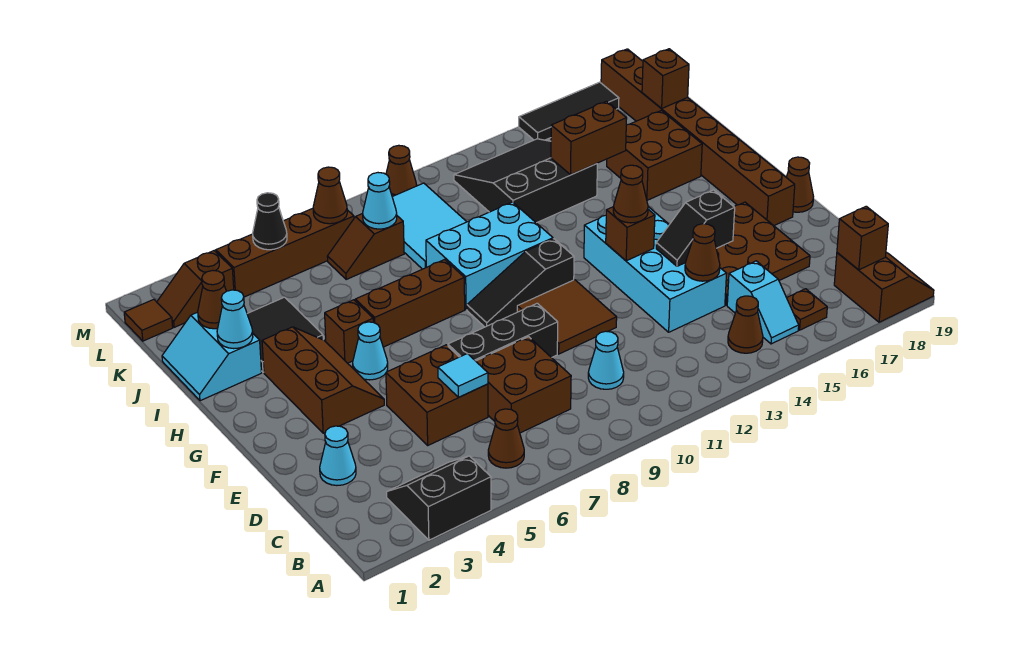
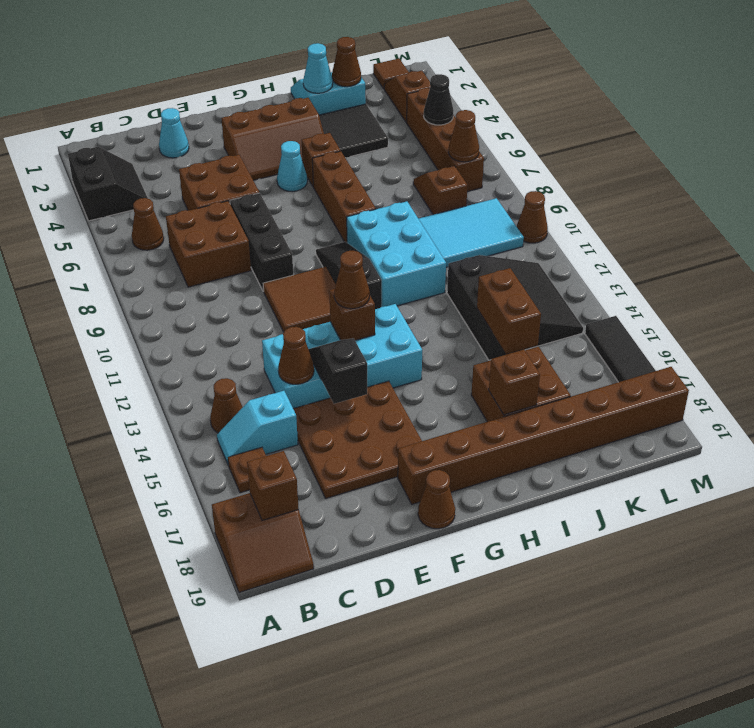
cyan cone C10 level 1 -> none
cyan tile D6 level 2 -> none
cyan cone K8 level 2 -> none
brown brick K18 level 2 -> brown brick I17 level 2

